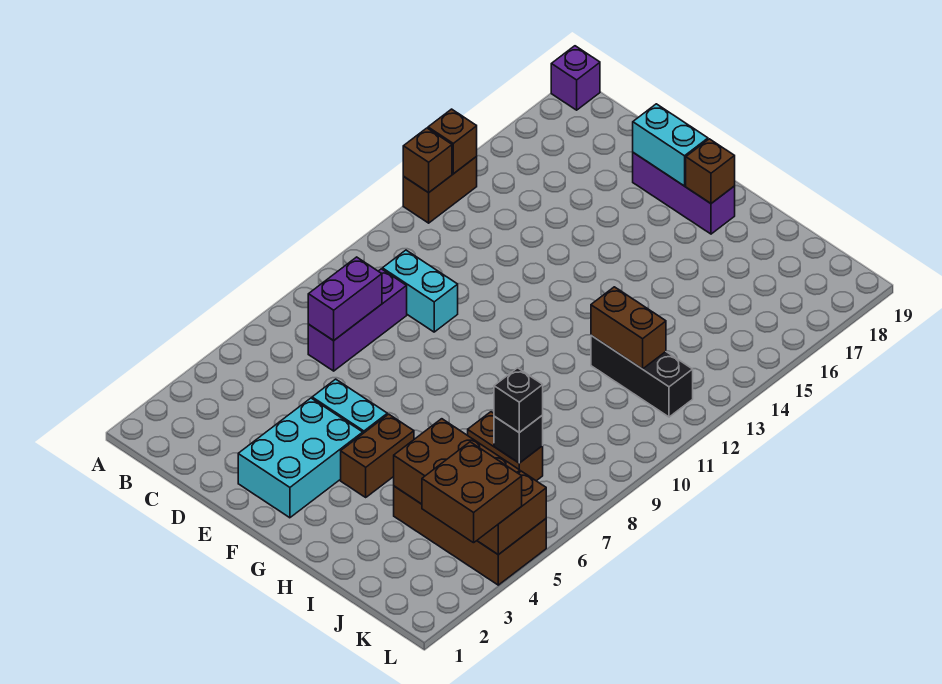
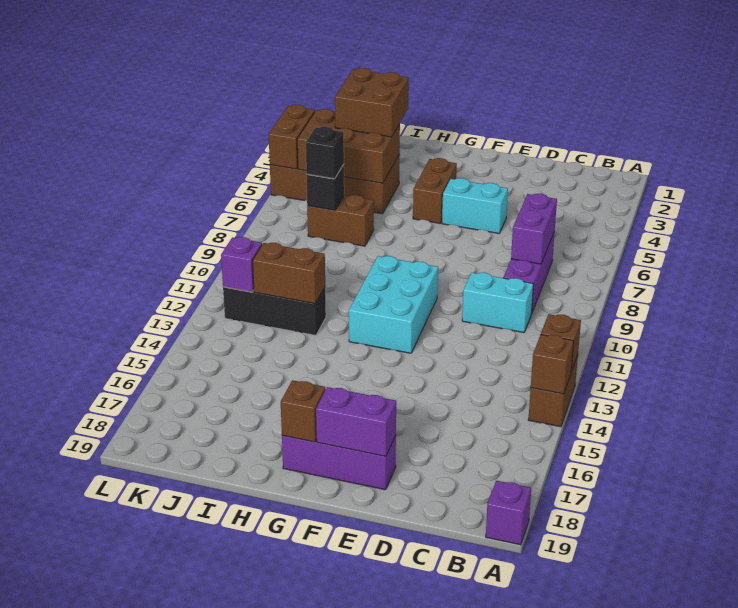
cyan brick E2:F4 level 1 -> cyan brick F10:G12 level 1
cyan brick E18:F18 level 2 -> purple brick E18:F18 level 2
brown brick K3:L4 level 3 -> brown brick I3:J4 level 3
none -> purple brick K12 level 2

